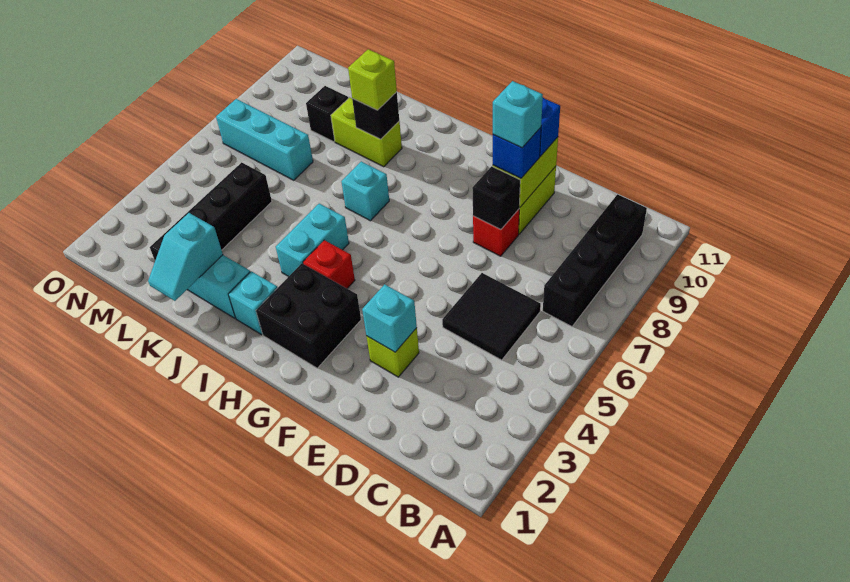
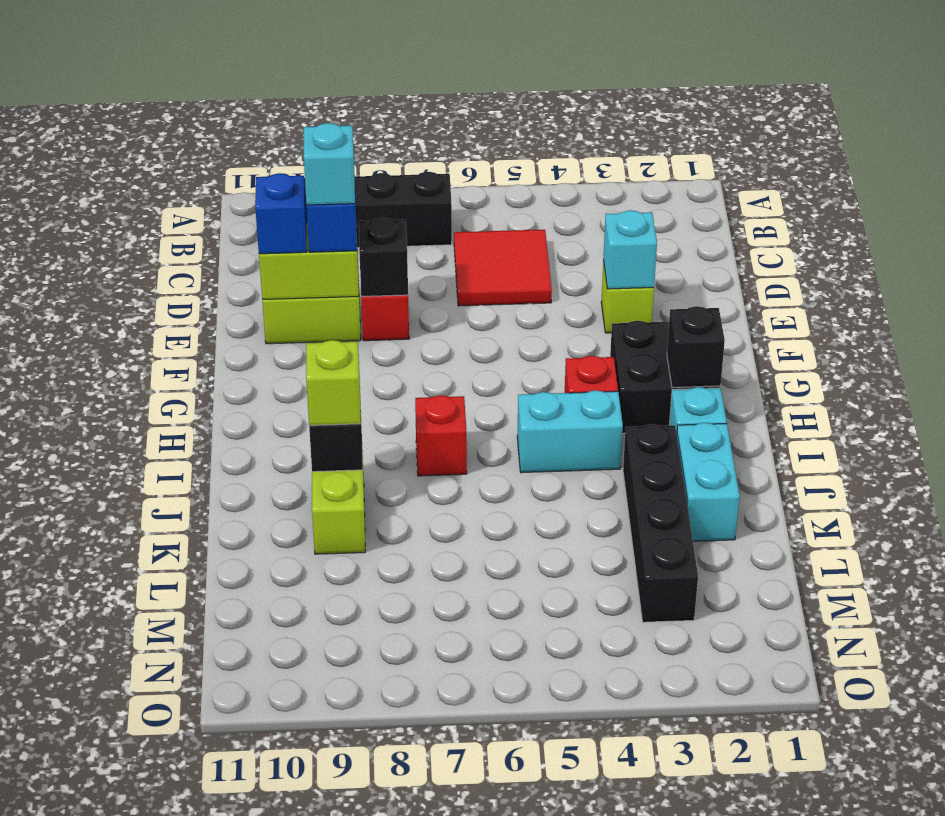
black tile C5:D6 level 1 -> red tile C5:D6 level 1
cyan brick I7 level 1 -> red brick I7 level 1
cyan slope K1:K2 level 2 top 2 -> none
black brick L2:L5 level 1 -> black brick J3:M3 level 1
cyan brick L7:N7 level 1 -> none
black brick L9 level 1 -> black brick H2 level 2

